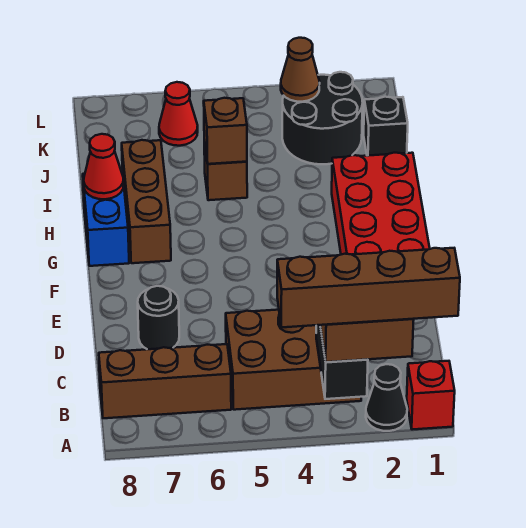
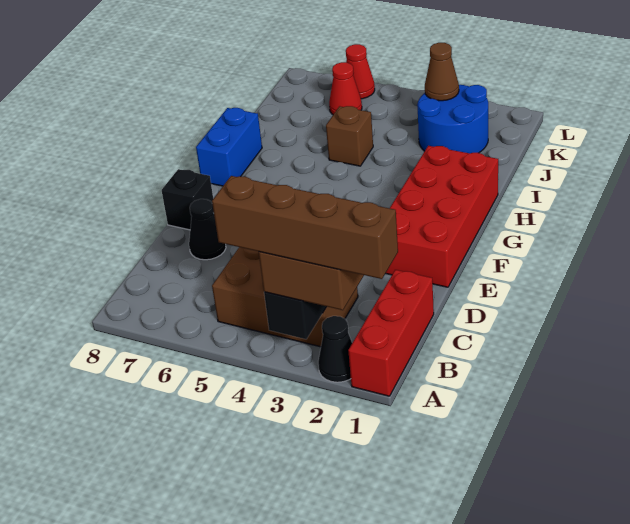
red brick A1 level 1 -> red brick A1:C1 level 1
brown brick B6:B8 level 1 -> none
black round brick D7 level 1 -> black cone D7 level 1
brown brick G7:I7 level 1 -> none
red cone H8 level 2 -> red cone L6 level 1
brown brick I5 level 2 -> none
black brick J1 level 1 -> black brick E8 level 1
black round brick J2:K3 level 1 -> blue round brick J2:K3 level 1

